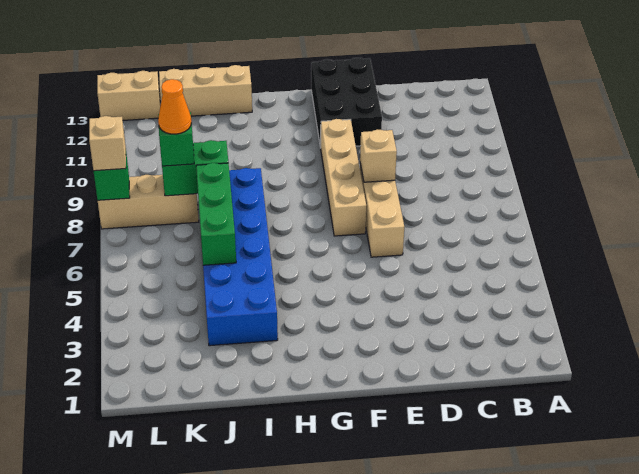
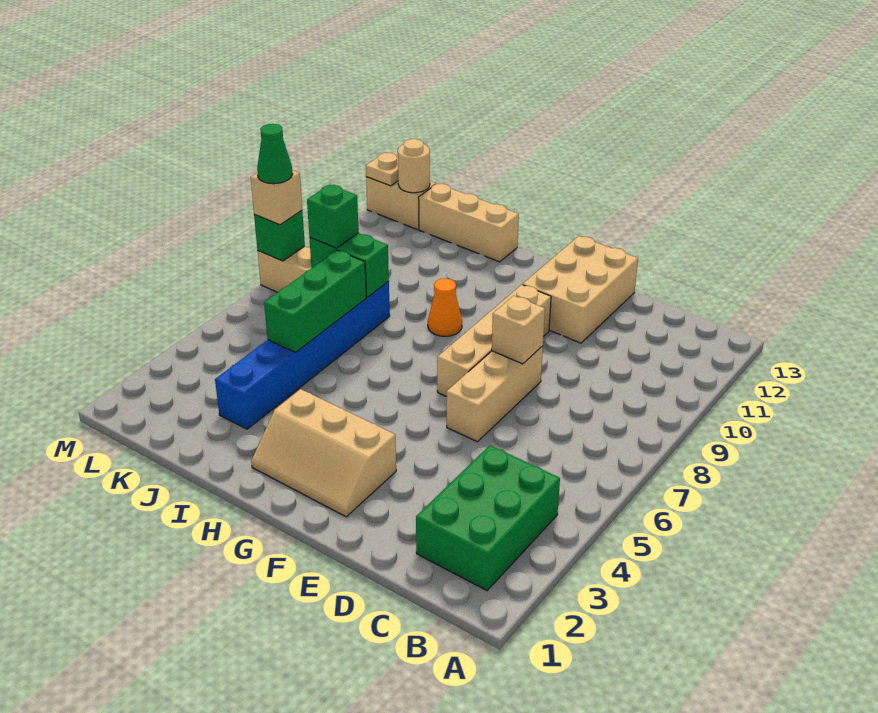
none -> green brick B2:C4 level 1
black brick E11:F13 level 1 -> tan brick E11:F13 level 1
none -> tan slope F2:H3 level 1 top 3
blue brick I3:J8 level 1 -> blue brick J3:J8 level 1
orange cone K8 level 4 -> orange cone H9 level 1
none -> tan round brick L13 level 2
none -> green cone M8 level 4
none -> tan plate M13 level 2

